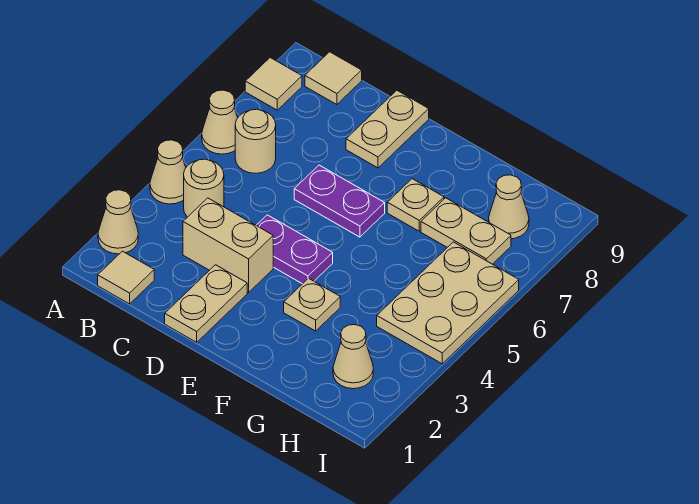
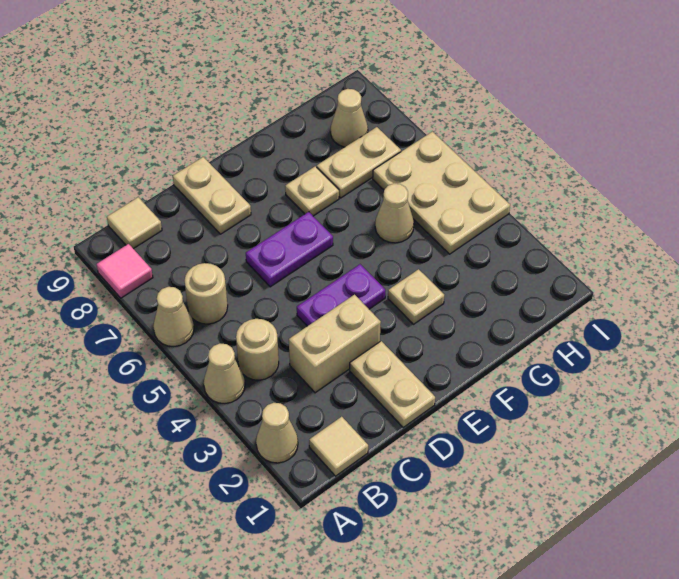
tan tile A8 level 1 -> pink tile A8 level 1
tan cone H2 level 1 -> tan cone G5 level 1

